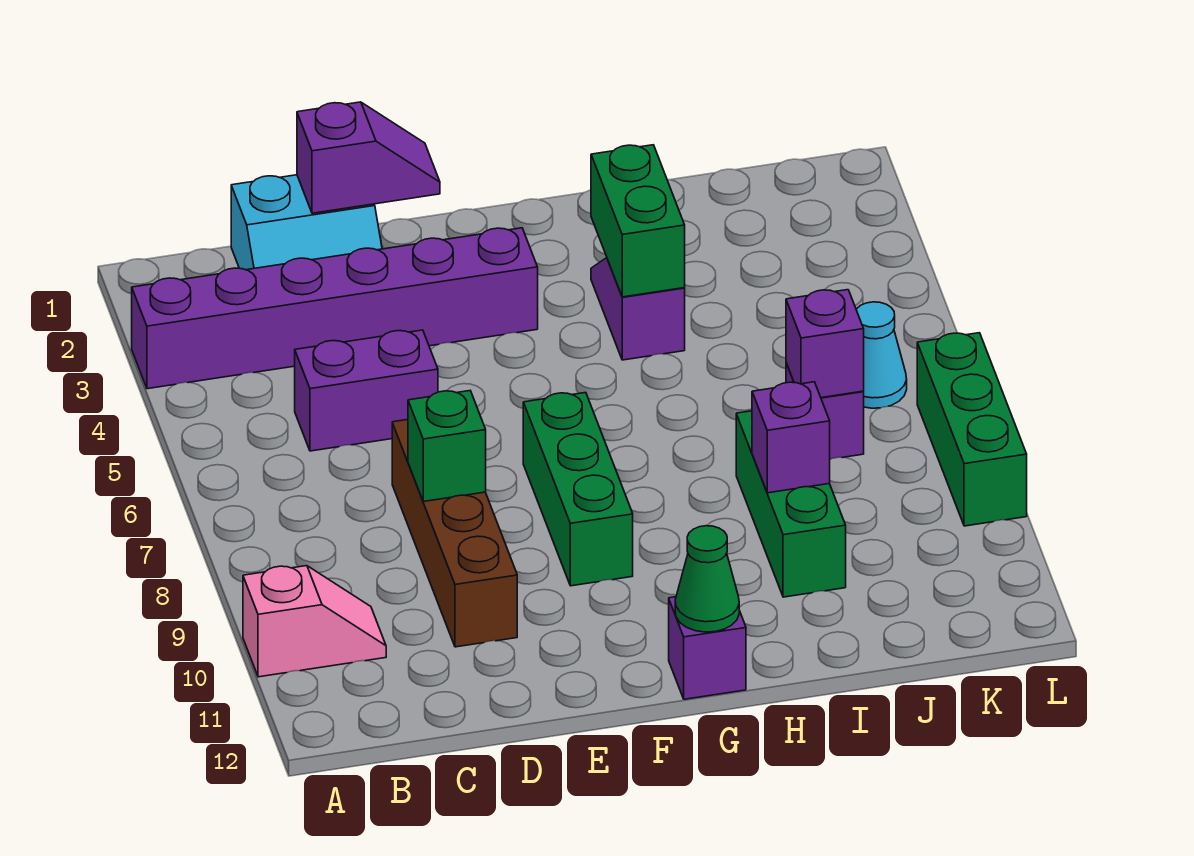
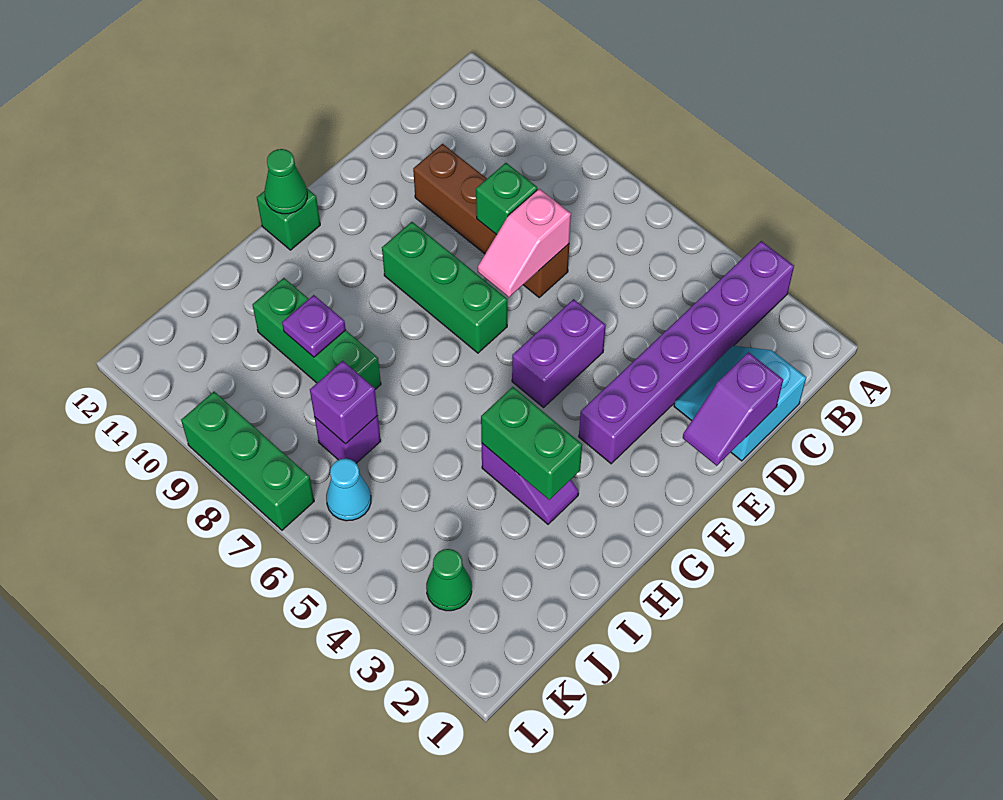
pink slope A10:B10 level 1 top A -> pink slope D7:E7 level 2 top D
purple brick C5:D5 level 1 -> purple brick E5:F5 level 1
purple brick G12 level 1 -> green brick G12 level 1
purple brick I9 level 2 -> purple plate I9 level 2
none -> green cone K3 level 1

